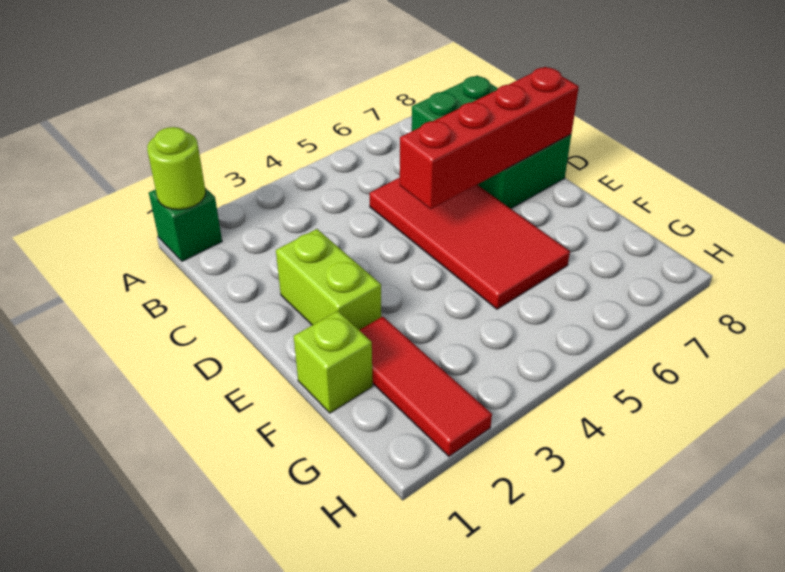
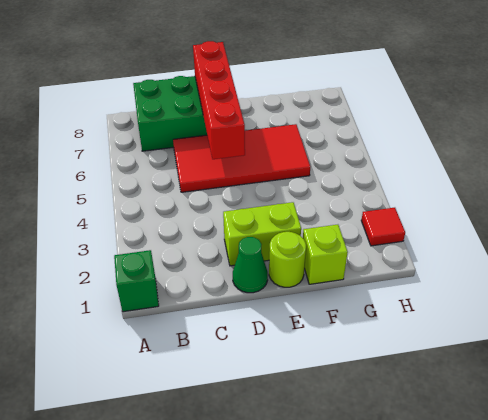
lime round brick A1 level 2 -> lime round brick E1 level 1
none -> green cone D1 level 1
red tile F2:H2 level 1 -> red tile H2 level 1

